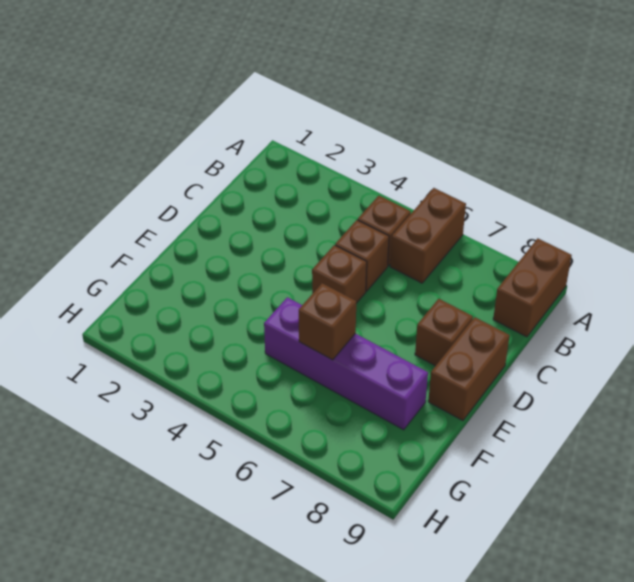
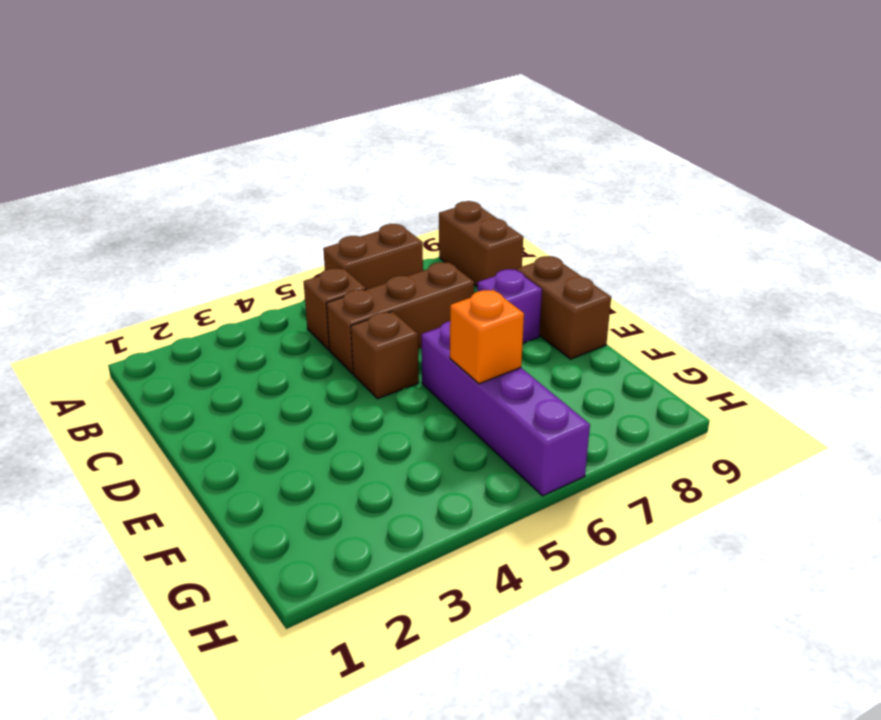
brown brick A6:B6 level 1 -> brown brick A6:A7 level 1
brown brick C5 level 1 -> brown brick C5:C7 level 1
brown brick D8 level 1 -> purple brick D8 level 1
purple brick F5:F8 level 1 -> purple brick E6:H6 level 1
brown brick F6 level 2 -> orange brick F6 level 2

